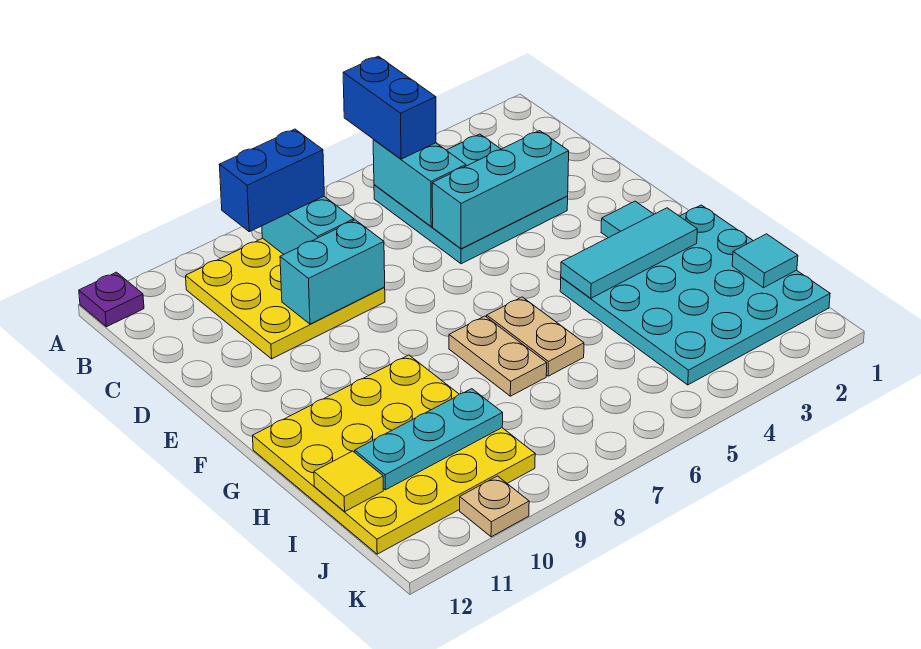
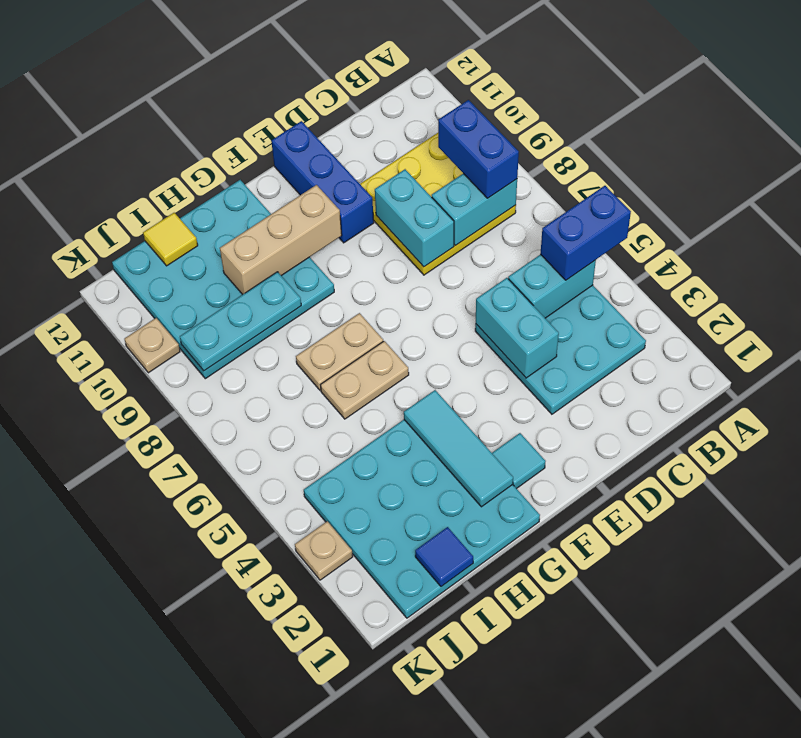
purple plate A12 level 1 -> none
cyan brick D3:D5 level 2 -> cyan brick D4:D5 level 2
none -> blue brick E10:E12 level 1
none -> tan brick F10:H10 level 2
yellow plate G9:J12 level 1 -> cyan plate G9:J12 level 1
cyan tile I1 level 2 -> blue tile I1 level 2
cyan plate I9:I11 level 2 -> cyan plate H9:J9 level 2
none -> tan plate K3 level 1

